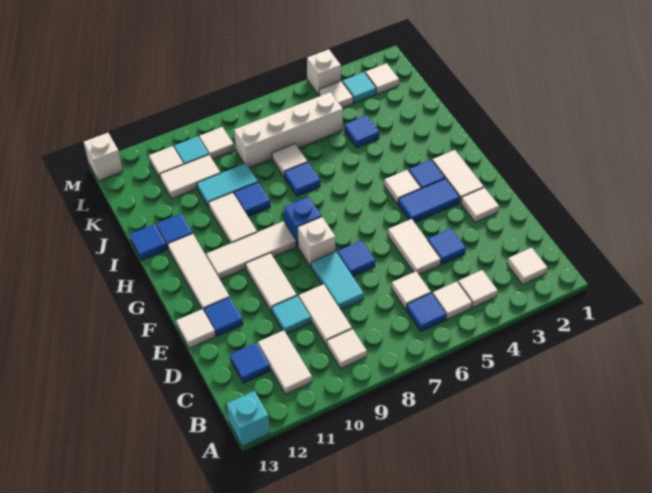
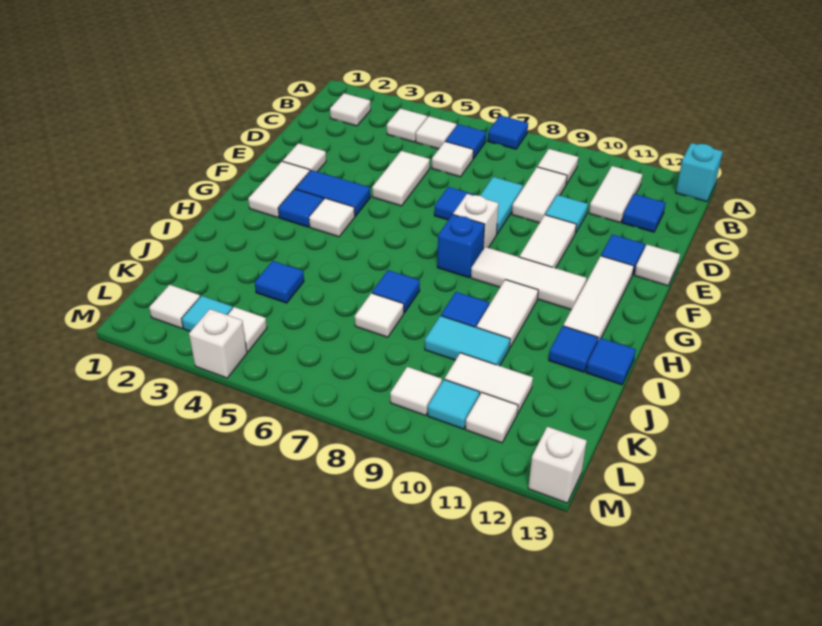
blue tile D4 level 1 -> blue tile A7 level 1
white brick K5:K8 level 1 -> none

